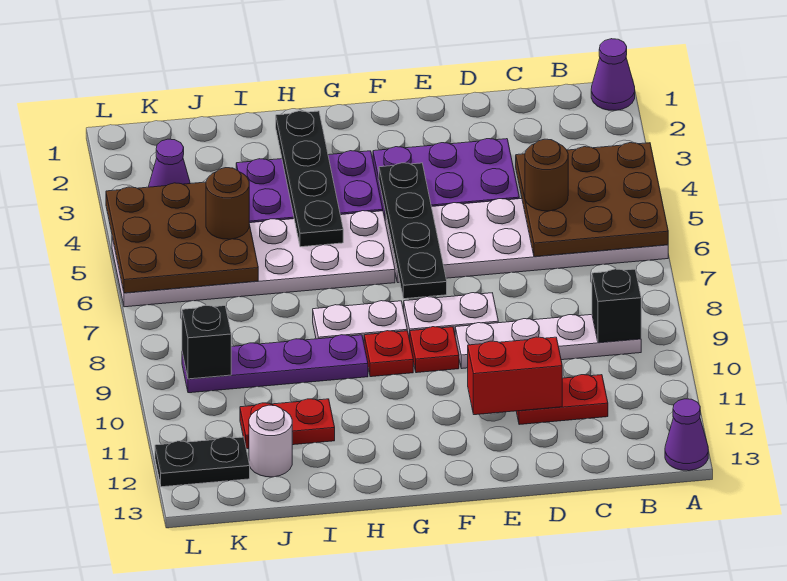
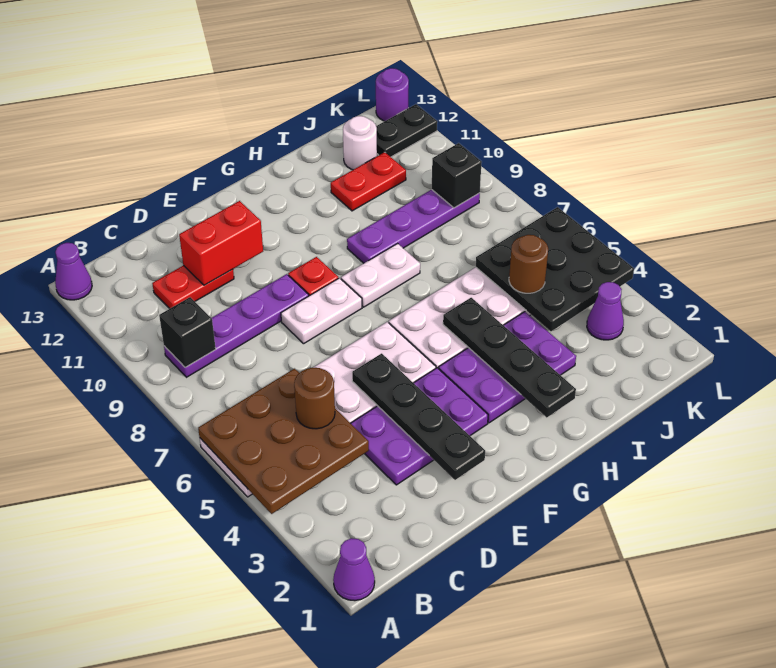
white plate B9:E9 level 1 -> purple plate B9:E9 level 1
black plate F4:F7 level 2 -> black plate E2:E5 level 2
red plate G9 level 1 -> none
brown plate J4:L6 level 2 -> black plate J4:L6 level 2
none -> purple round brick L13 level 1

